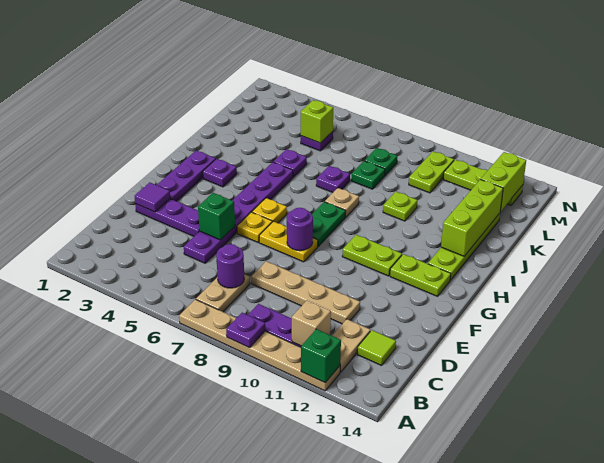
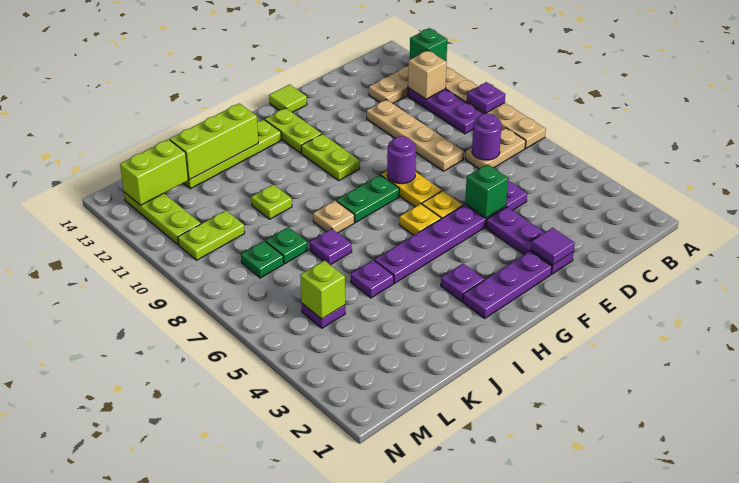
lime tile C13 level 1 -> lime tile F14 level 1

